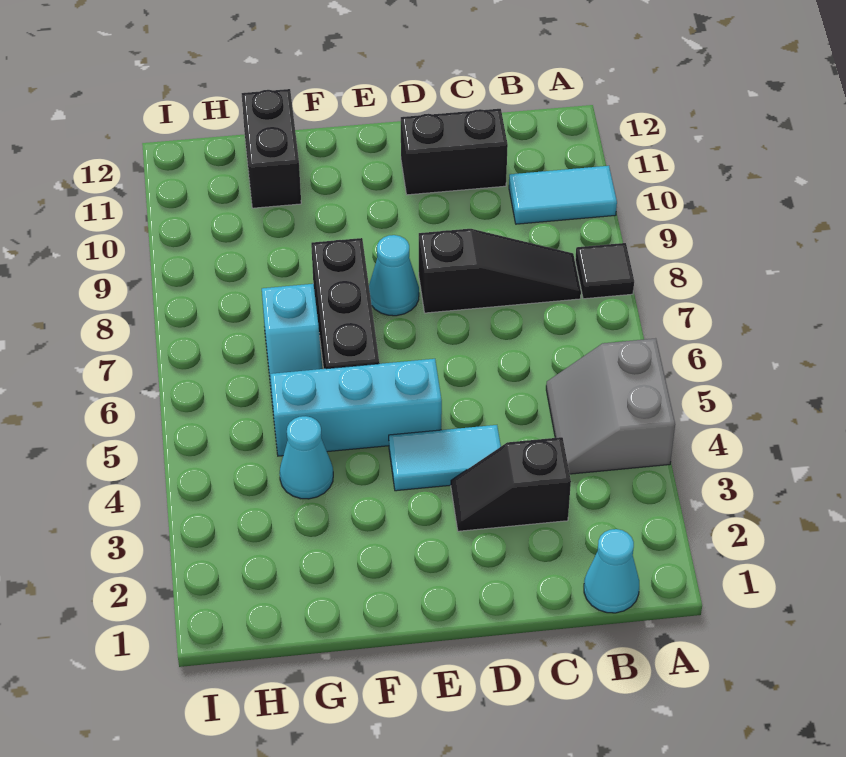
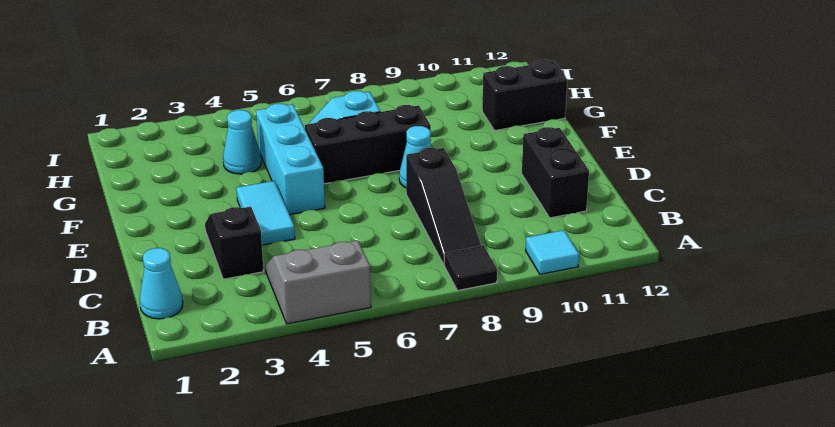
cyan tile A10:B10 level 1 -> cyan tile A10 level 1

